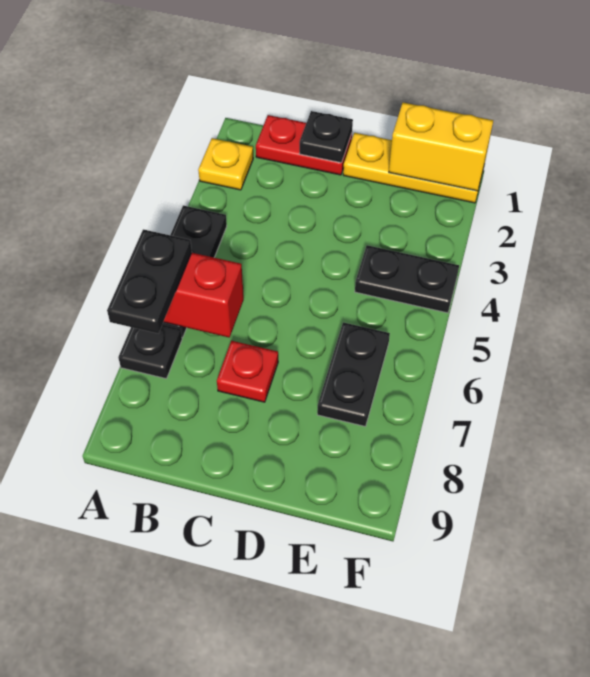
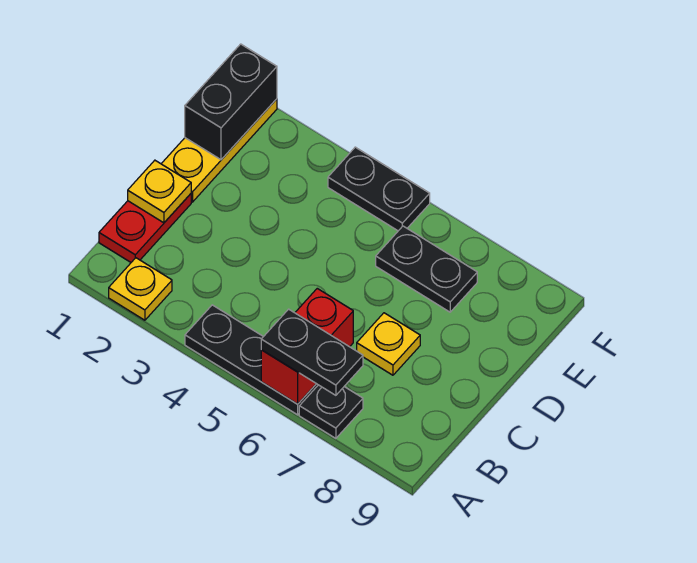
black plate C1 level 2 -> yellow plate C1 level 2
red plate C7 level 1 -> yellow plate C7 level 1
yellow brick E1:F1 level 2 -> black brick E1:F1 level 2
black plate E4:F4 level 1 -> black plate F4:F5 level 1

